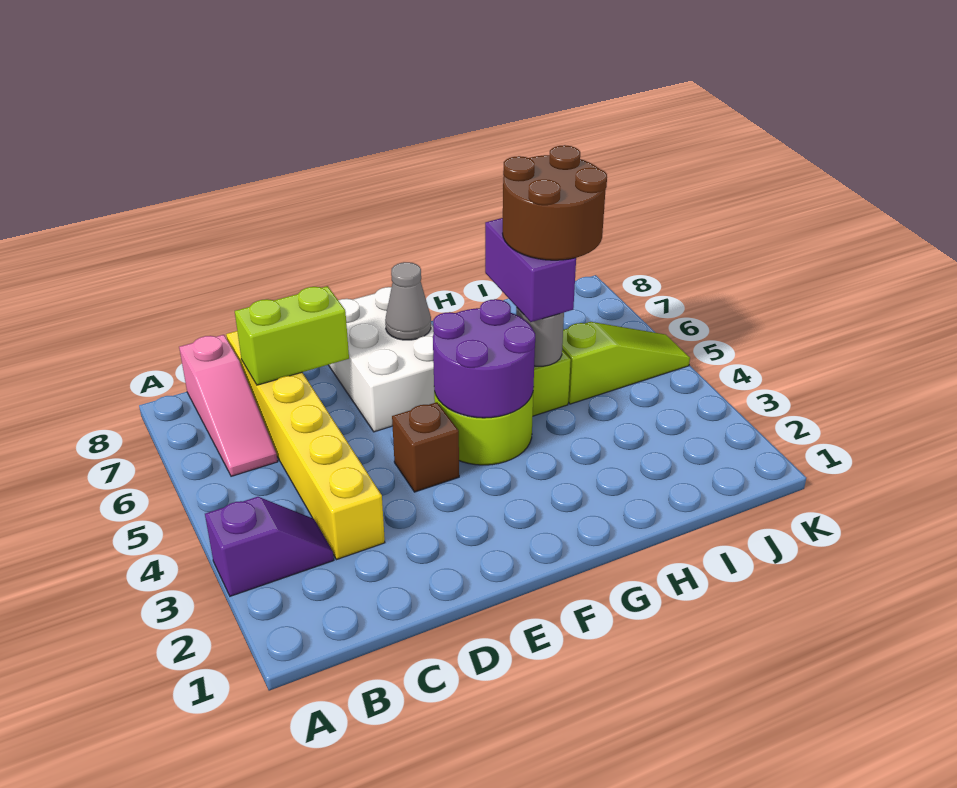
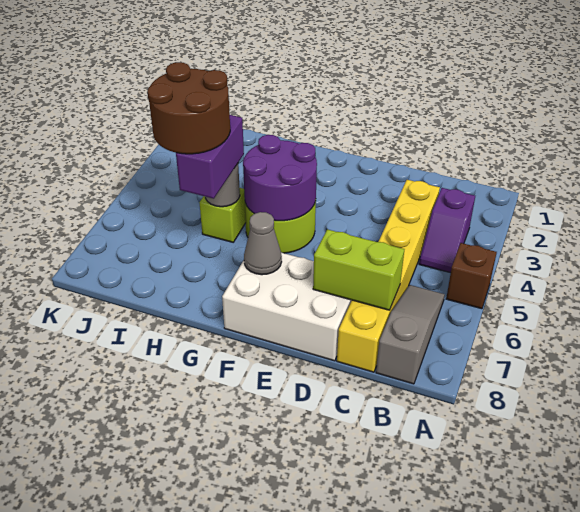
purple slope A3:B3 level 1 top A -> purple slope B3:B4 level 1 top 3
pink slope B6:B8 level 1 top 8 -> grey slope B6:B8 level 1 top 8
brown brick E4 level 1 -> brown brick A5 level 1
white brick E6:F8 level 1 -> white brick D7:F8 level 1
lime slope I5:K5 level 1 top I -> none

